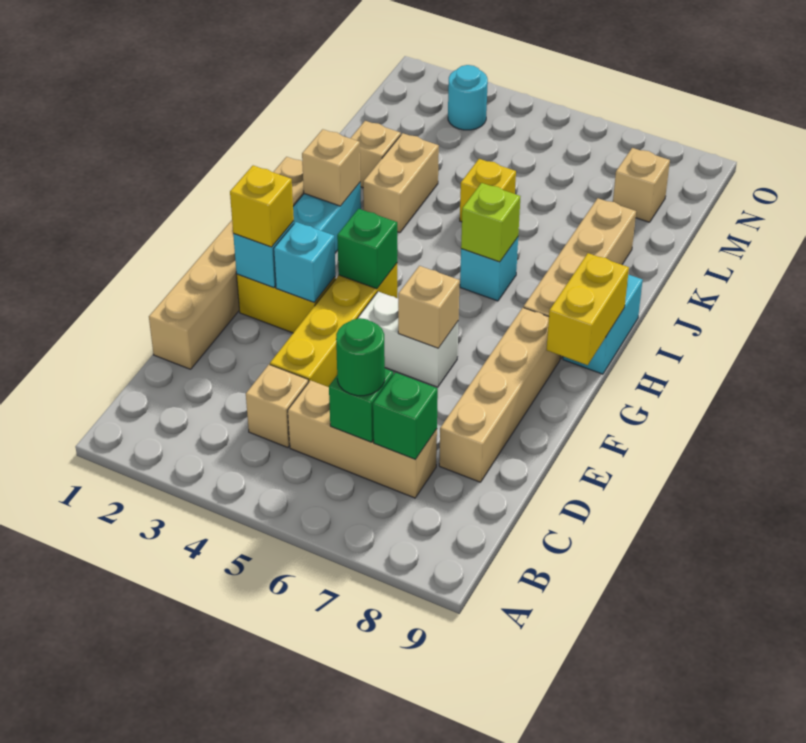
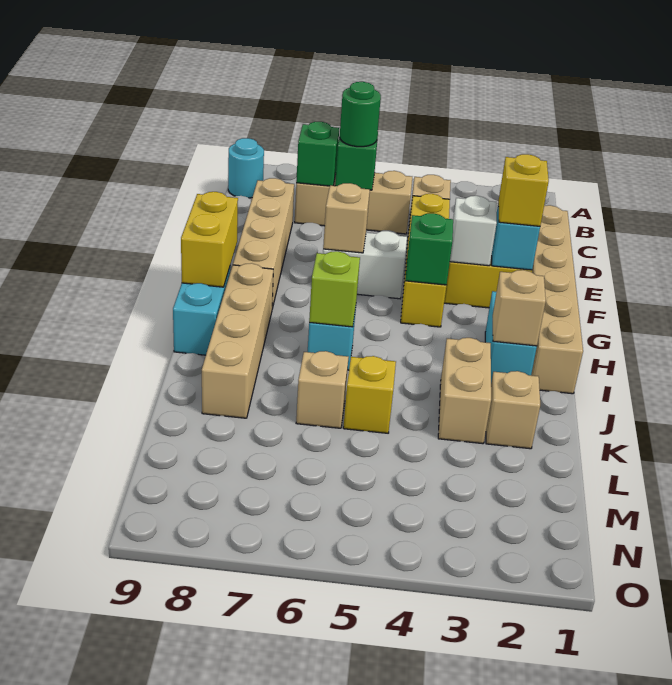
cyan brick F3 level 2 -> white brick F3 level 2
tan brick M8 level 1 -> tan brick K6 level 1
cyan round brick N3 level 1 -> cyan round brick B9 level 1

